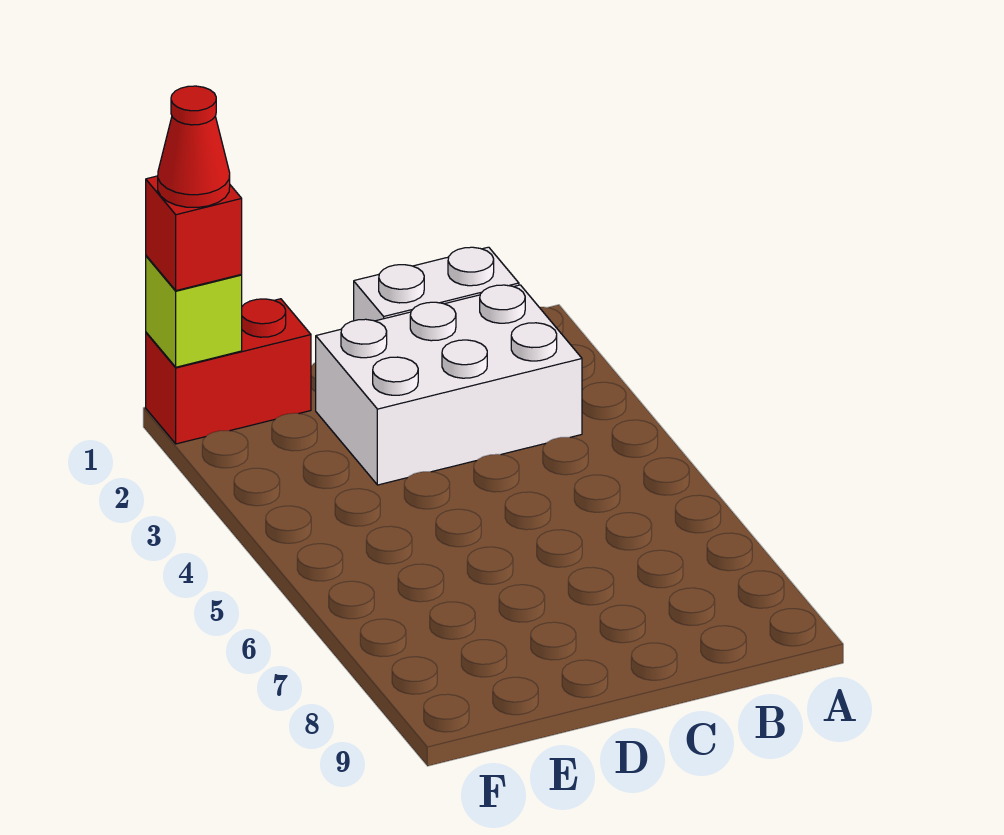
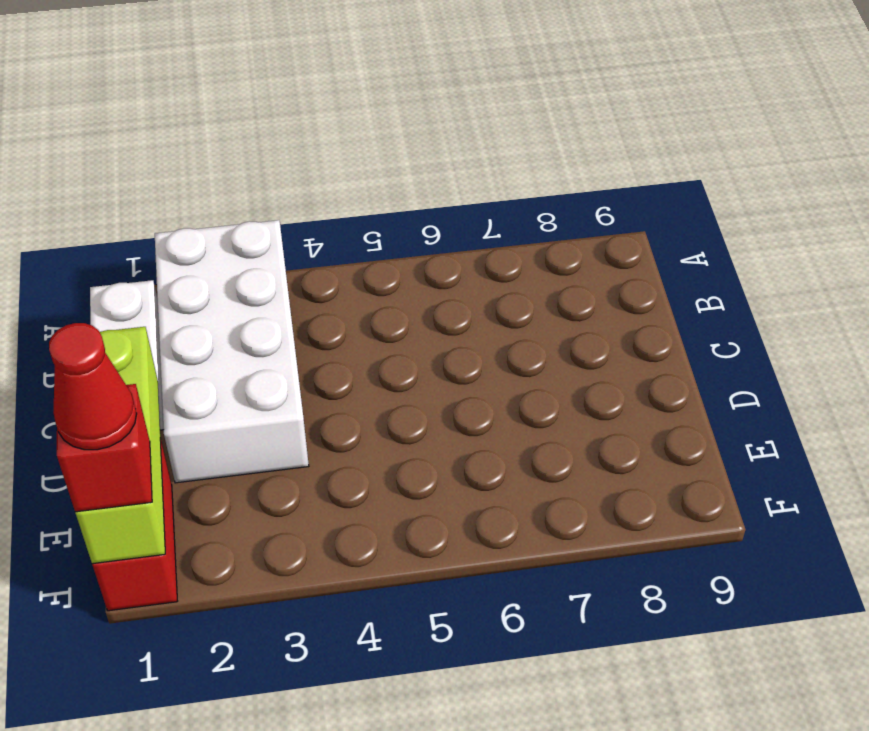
white brick B2:D3 level 1 -> white brick A2:D3 level 1
lime brick F1 level 2 -> lime brick D1:F1 level 2

